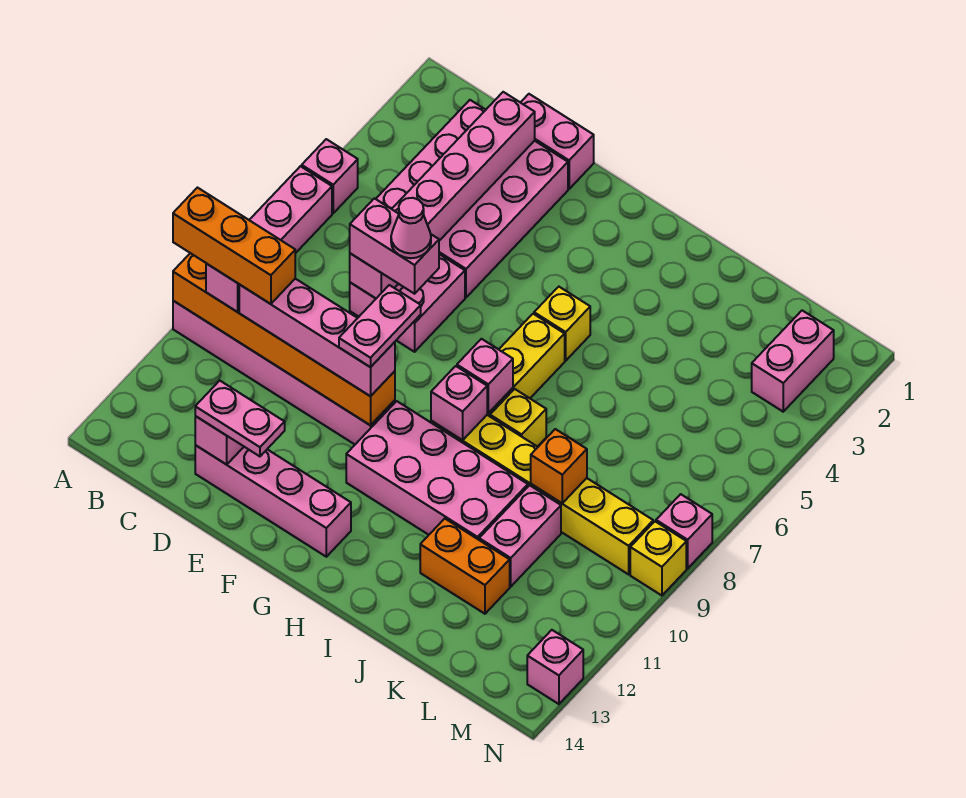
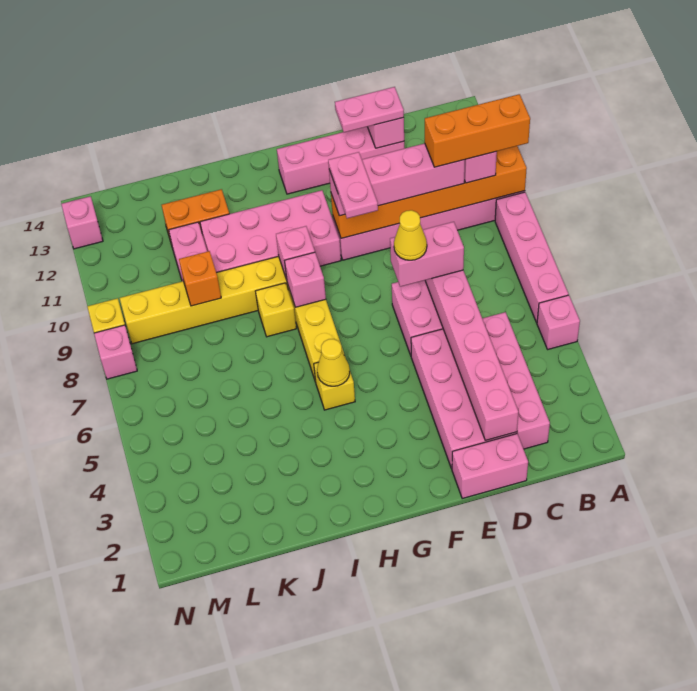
pink cone E7 level 4 -> yellow cone E7 level 4
none -> yellow cone H5 level 2
pink brick M2:M3 level 1 -> none

